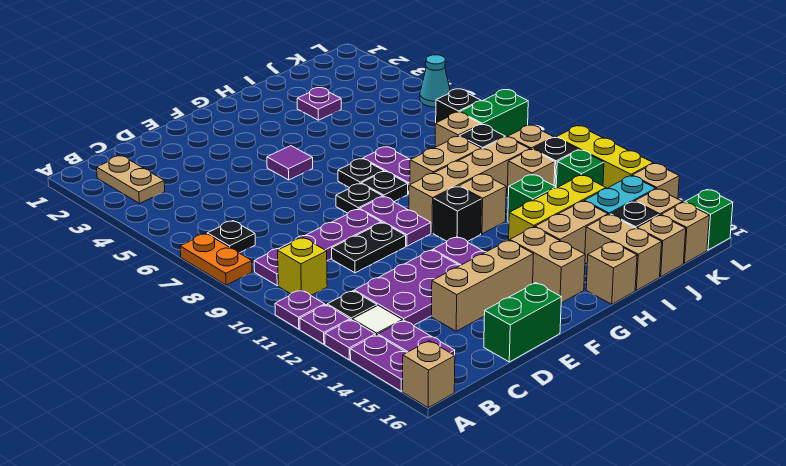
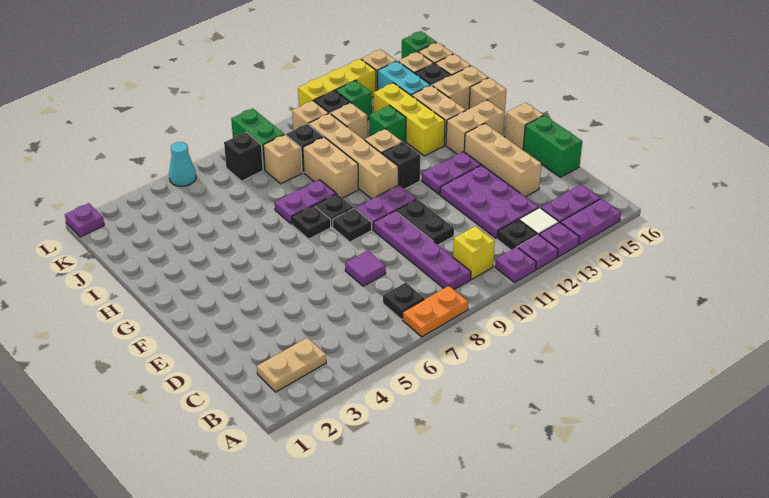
tan brick A16 level 1 -> tan brick F16 level 1
purple tile F5 level 1 -> purple tile D7 level 1
purple plate I3 level 1 -> purple plate L1 level 1

